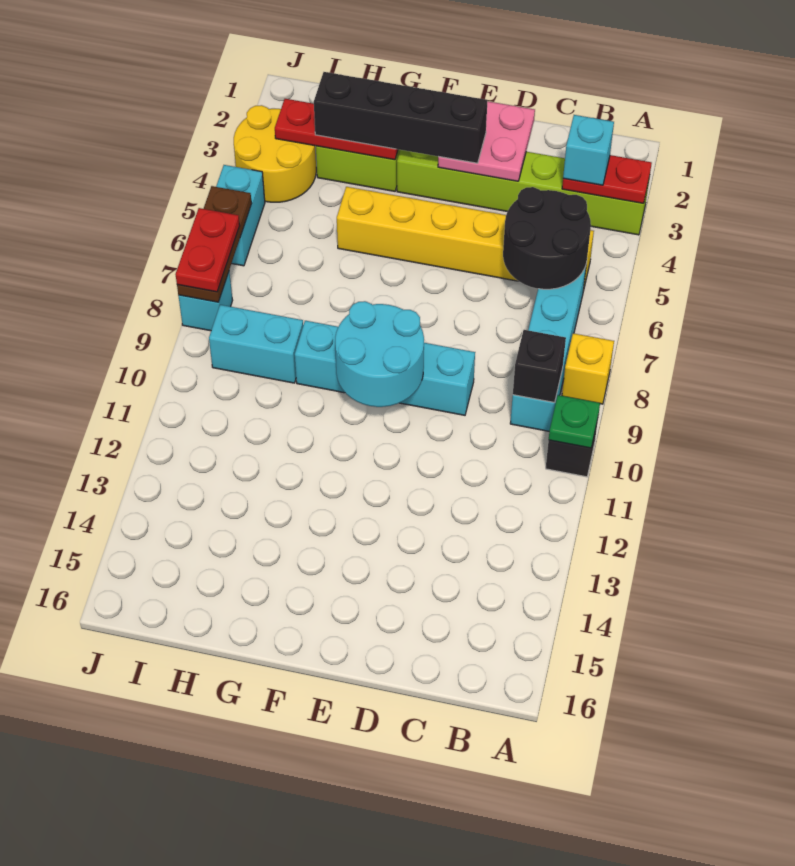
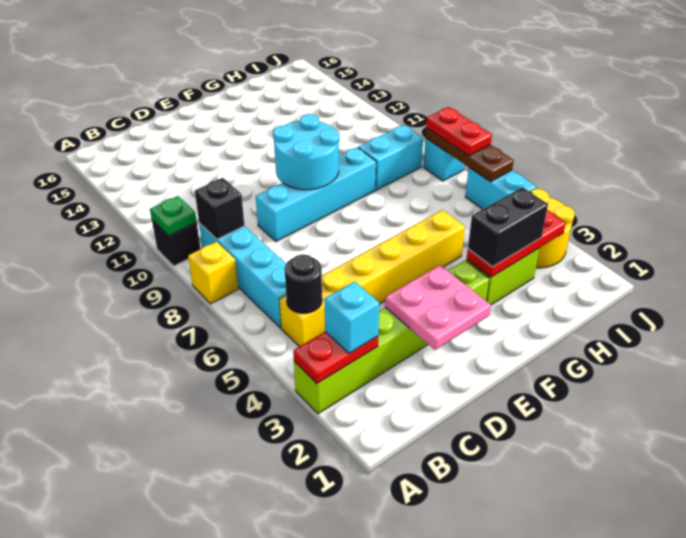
black round brick B5:C6 level 2 -> black round brick B5 level 2
black brick E3:H3 level 3 -> black brick G3:H3 level 3

